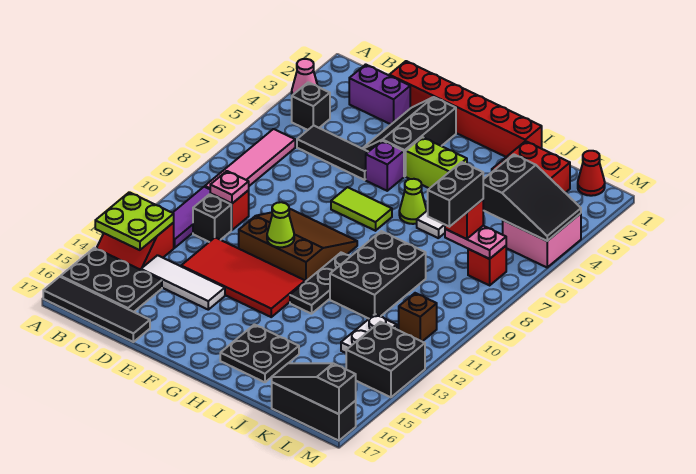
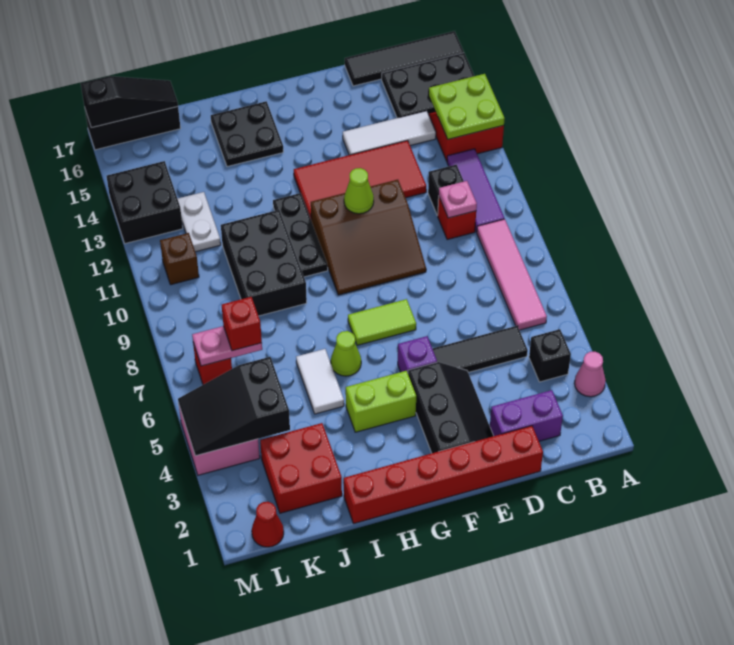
black brick K7:K8 level 4 -> none

